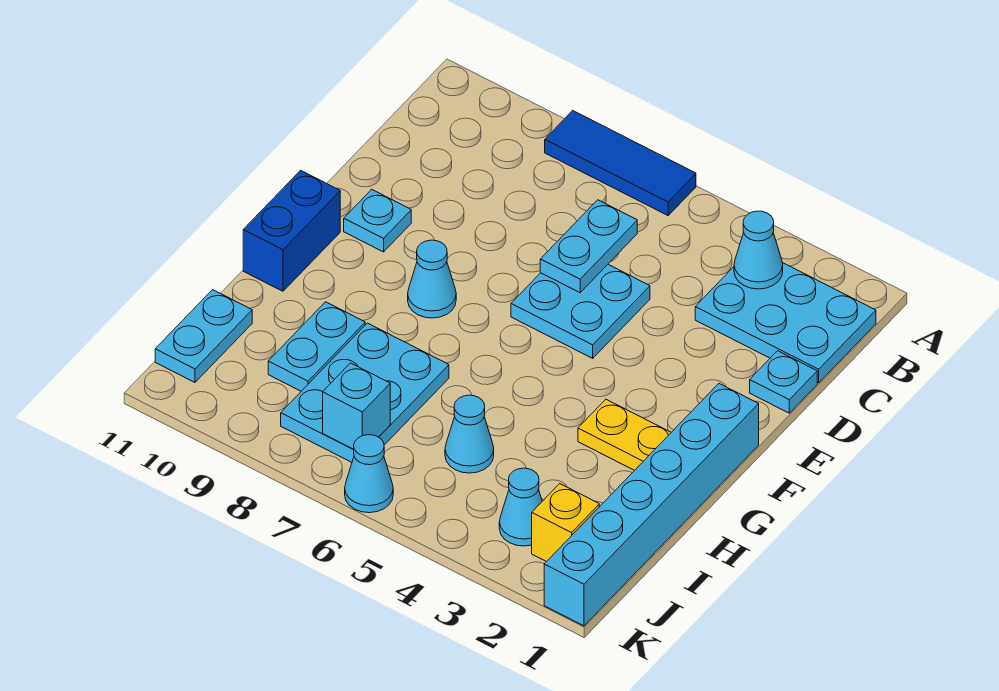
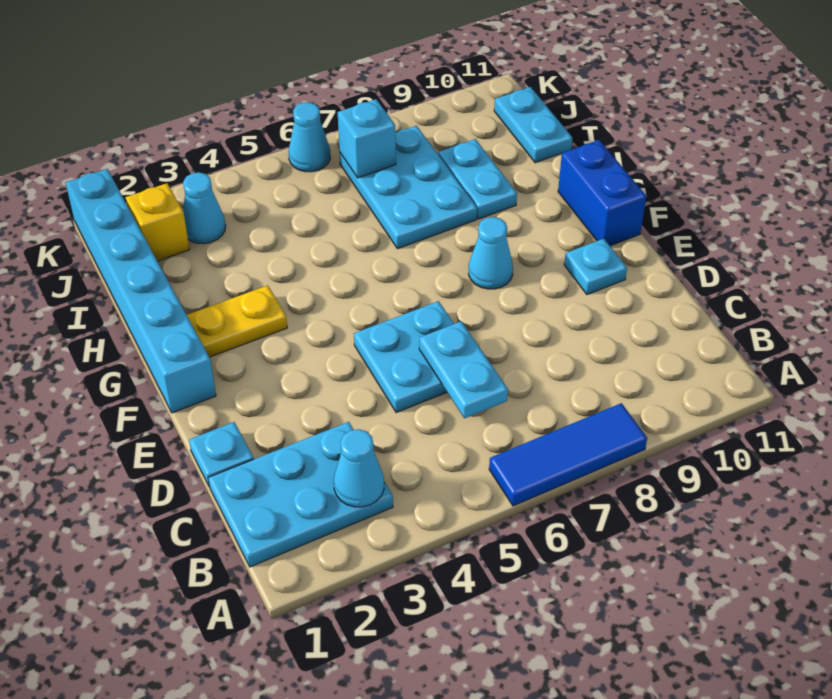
cyan cone I5 level 1 -> none

